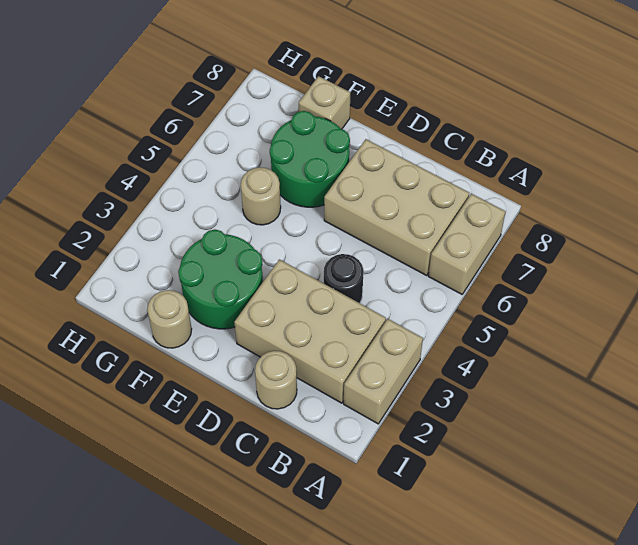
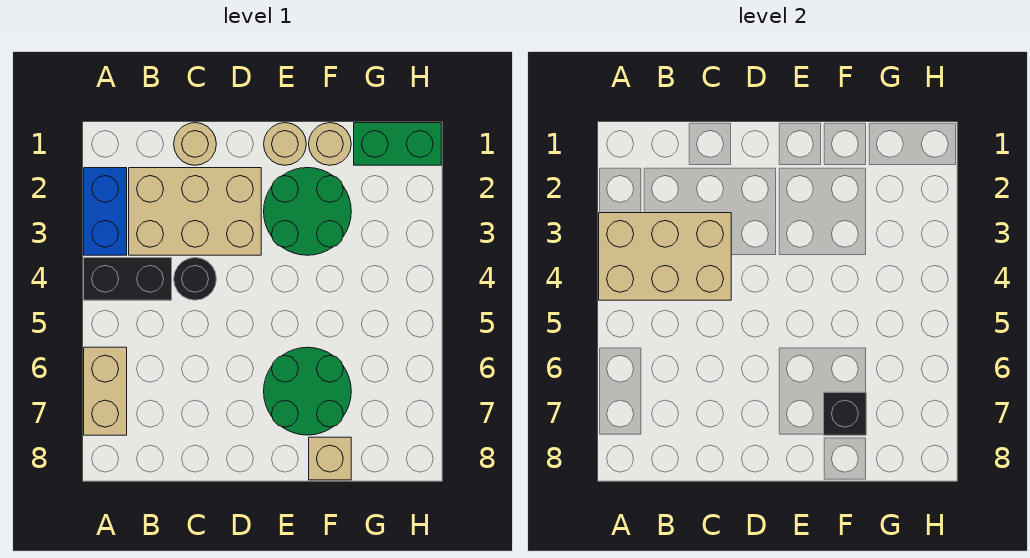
tan brick A2:A3 level 1 -> blue brick A2:A3 level 1
none -> black brick A4:B4 level 1
tan brick B6:D7 level 1 -> tan brick A3:C4 level 2
tan round brick F5 level 1 -> tan round brick E1 level 1
none -> black brick F7 level 2
none -> green brick G1:H1 level 1

